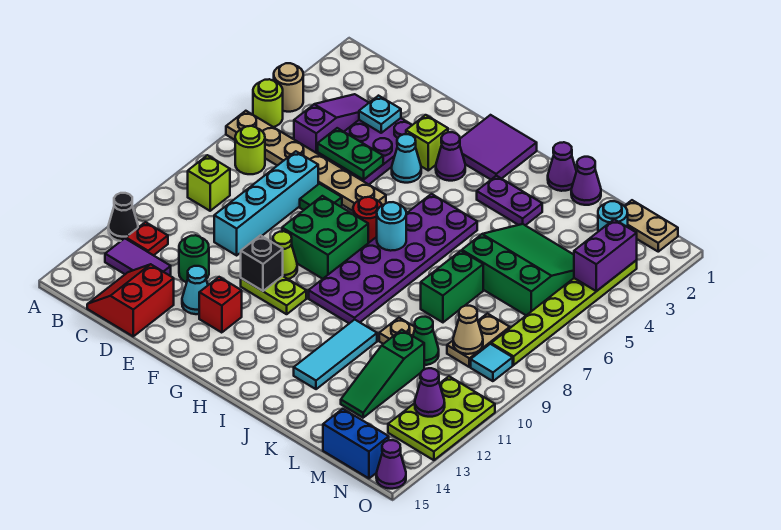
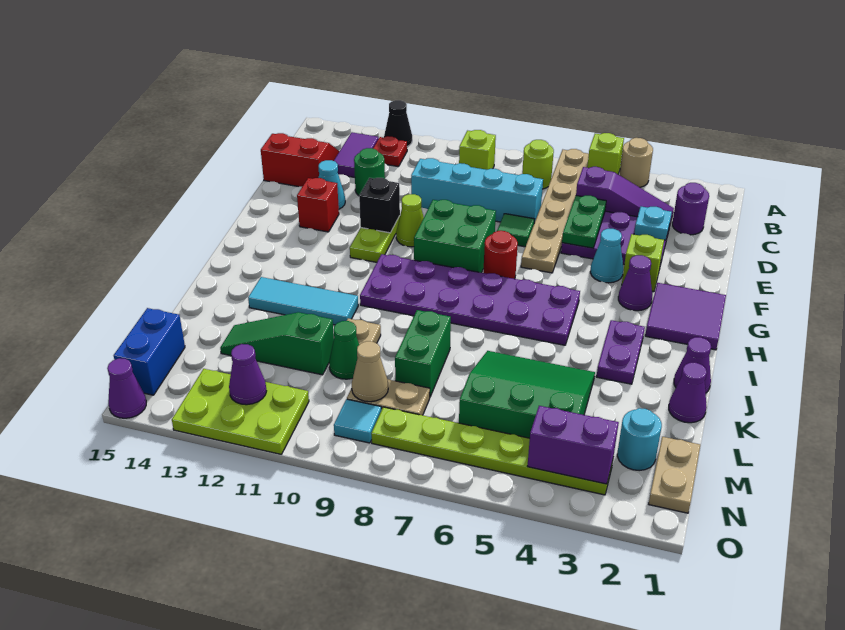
lime round brick A5 level 1 -> lime brick A5 level 1
none -> purple round brick C2 level 1
cyan round brick H7 level 2 -> none
green slope K4:M6 level 1 top 6 -> green slope K4:M6 level 1 top M
green brick K7:K8 level 1 -> green brick K8:L8 level 1

